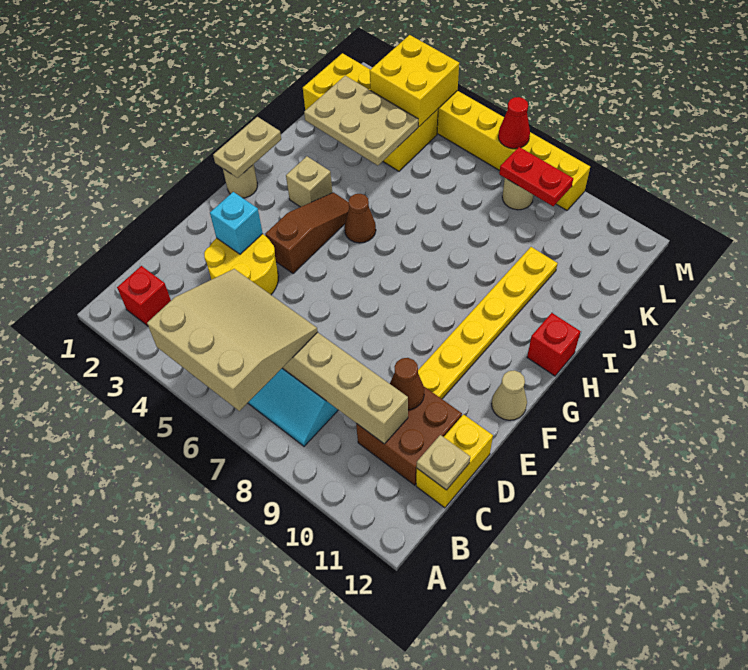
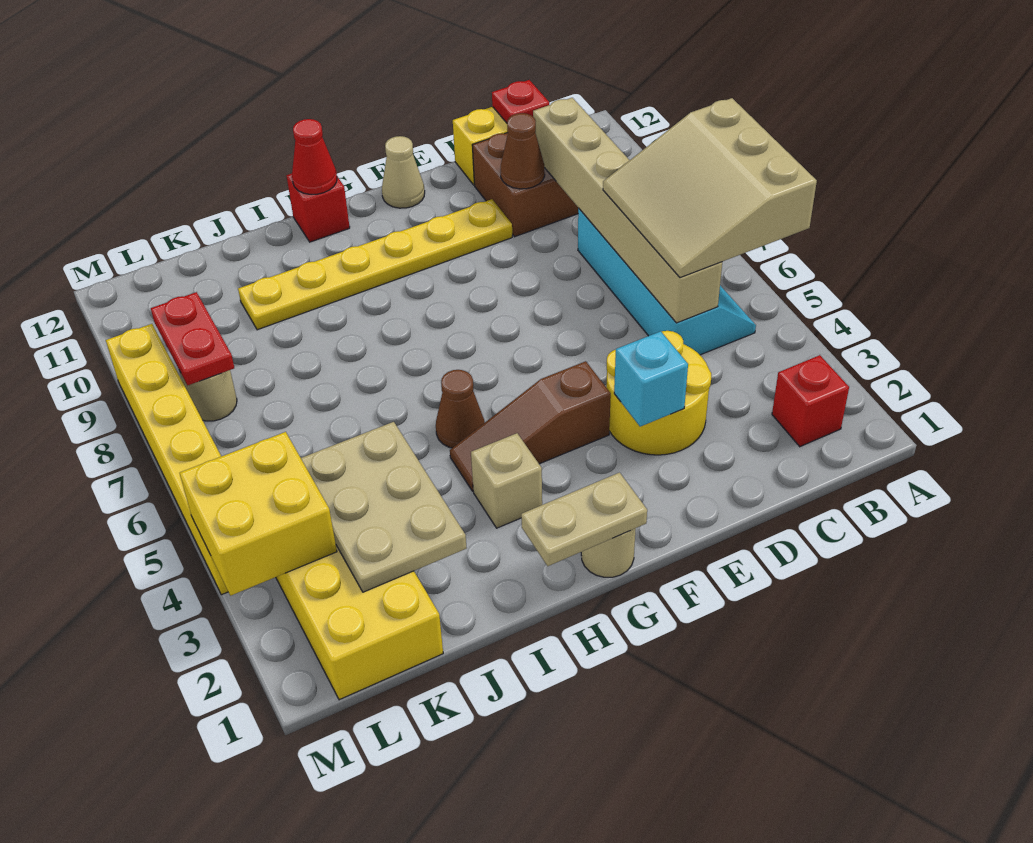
tan plate C12 level 2 -> red plate C12 level 2
red cone M7 level 2 -> red cone H12 level 2

